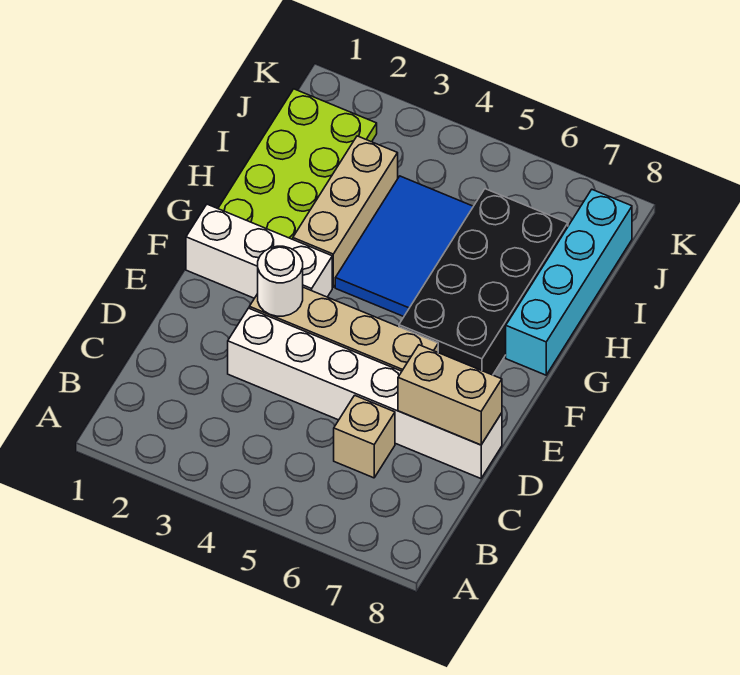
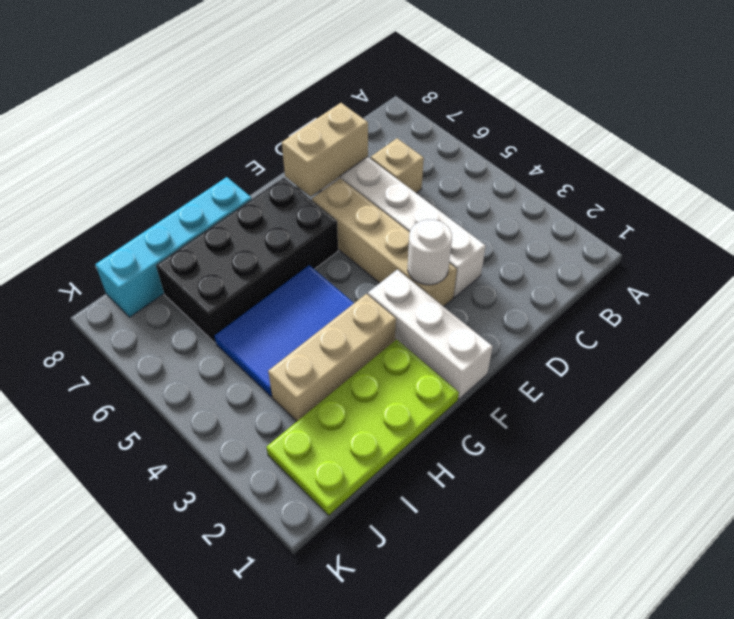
tan brick D7:D8 level 2 -> tan brick D7:E7 level 2

